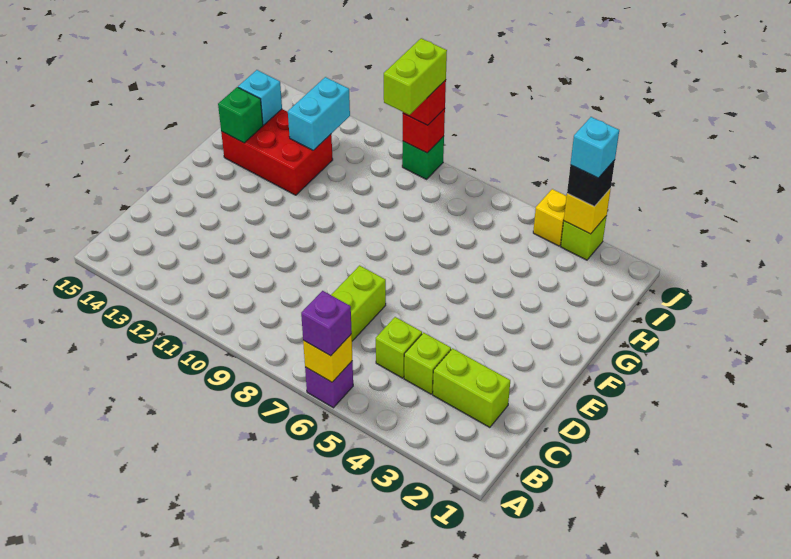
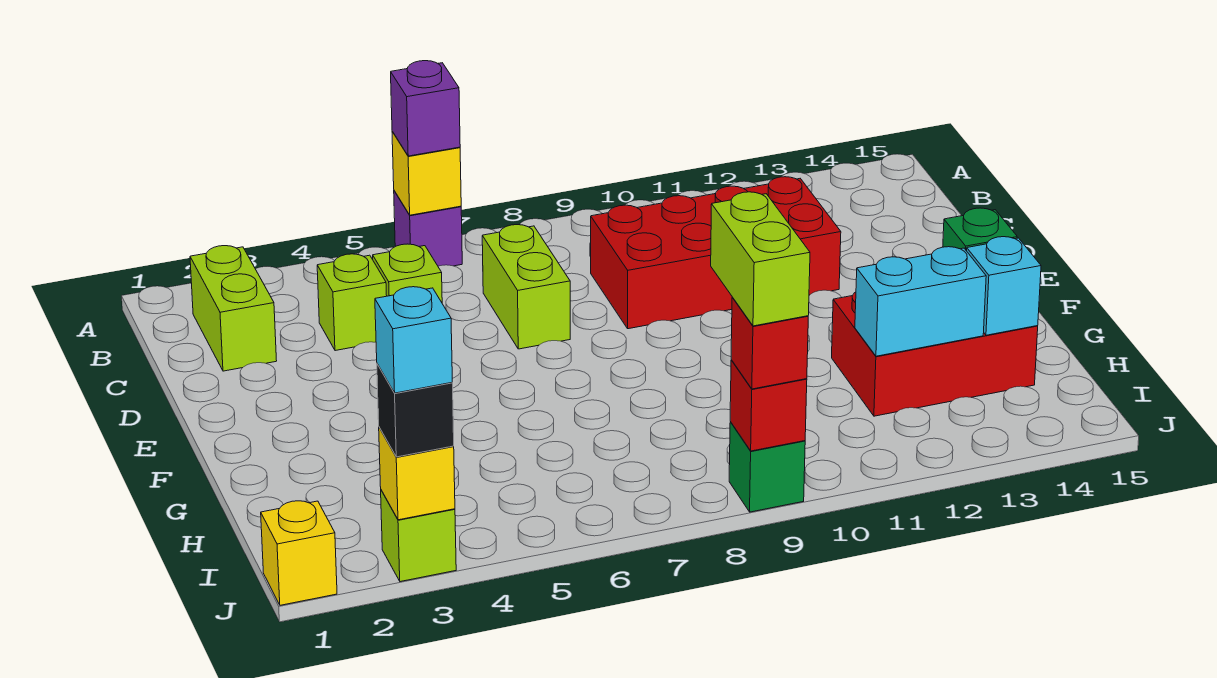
lime brick C2:C3 level 1 -> lime brick B2:C2 level 1
none -> red brick C9:D12 level 1
cyan brick H12:I12 level 2 -> cyan brick H12:H13 level 2
yellow brick J4 level 1 -> yellow brick J1 level 1

